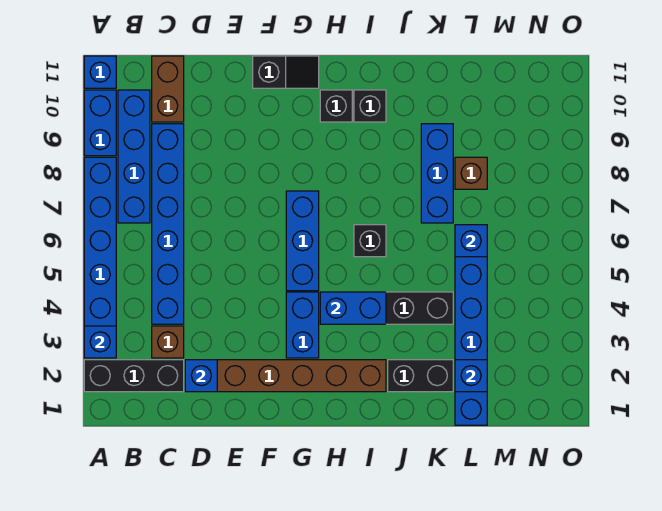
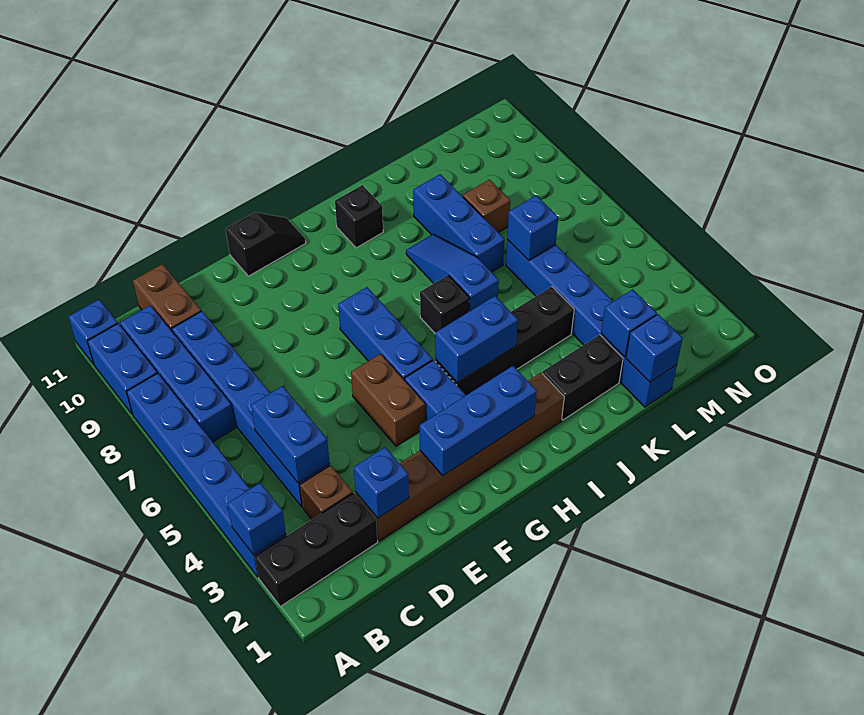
none -> blue brick C4:C5 level 2
none -> blue brick F2:H2 level 2
none -> brown brick F4:F5 level 1
black brick H10 level 1 -> none
none -> blue slope J6:J8 level 1 top 6
none -> blue brick L1 level 2

